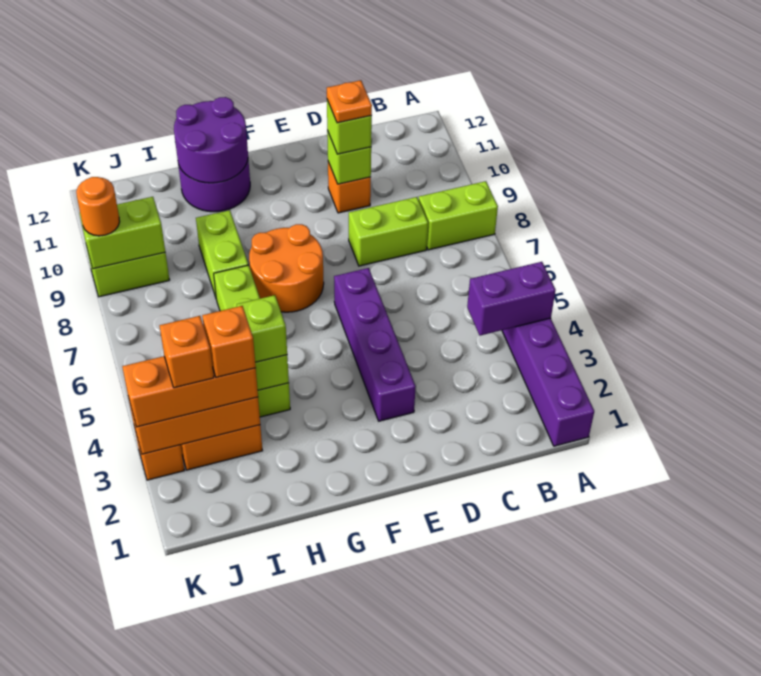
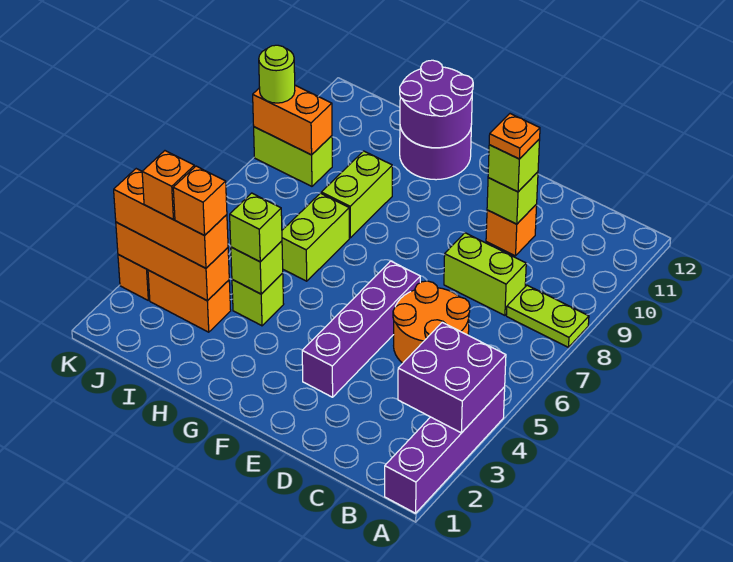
purple brick A4:B4 level 2 -> purple brick A3:B4 level 2
lime brick A8:B8 level 1 -> lime plate A8:B8 level 1
orange round brick F7:G8 level 1 -> orange round brick C5:D6 level 1
lime brick J9:K9 level 2 -> orange brick J9:K9 level 2
orange round brick K9 level 3 -> lime round brick K9 level 3

